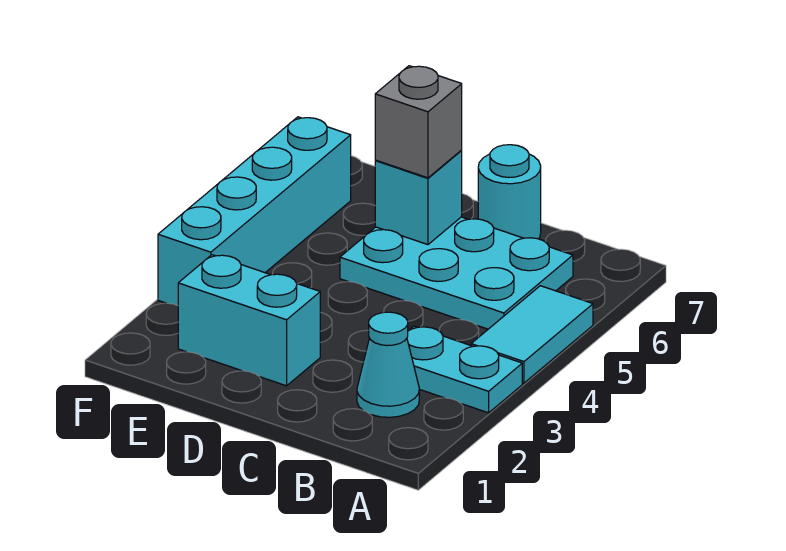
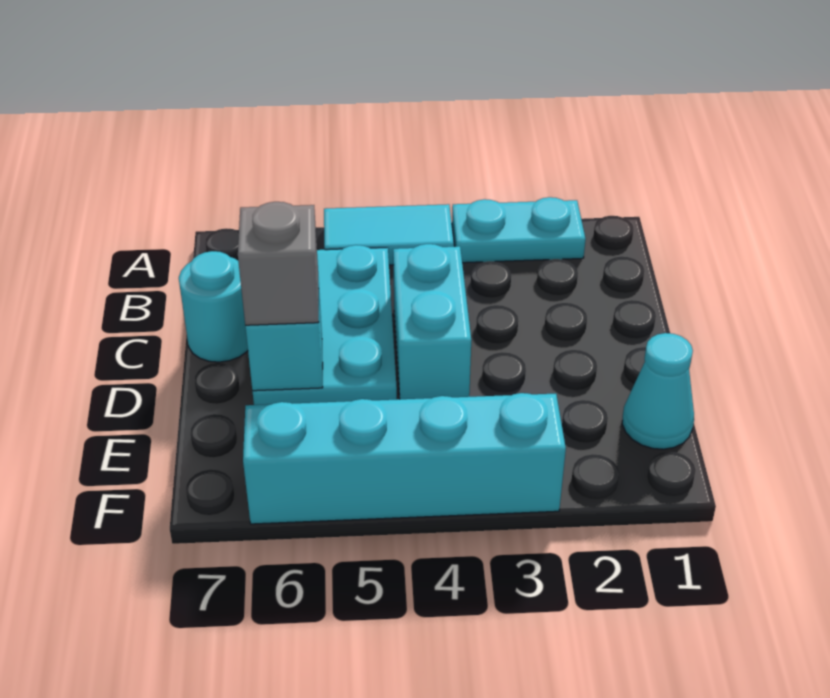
cyan plate A3:B3 level 1 -> cyan plate A2:A3 level 1
cyan cone B2 level 1 -> cyan cone E1 level 1
cyan brick D2:E2 level 1 -> cyan brick C4:D4 level 1

